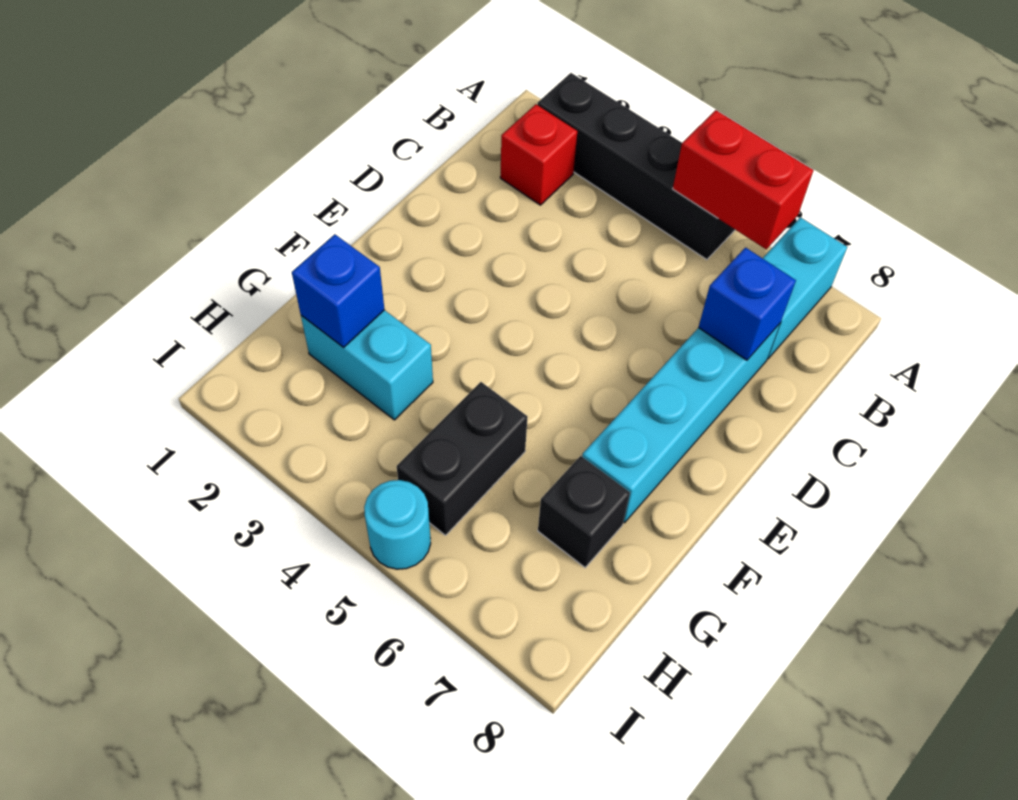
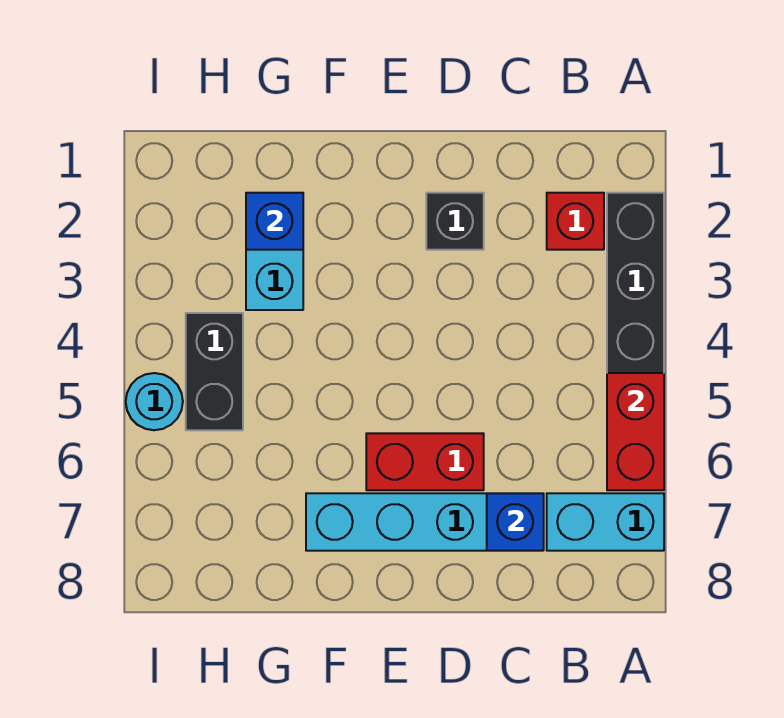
none -> red brick D6:E6 level 1
black brick G5:H5 level 1 -> black brick H4:H5 level 1
black brick G7 level 1 -> black brick D2 level 1

